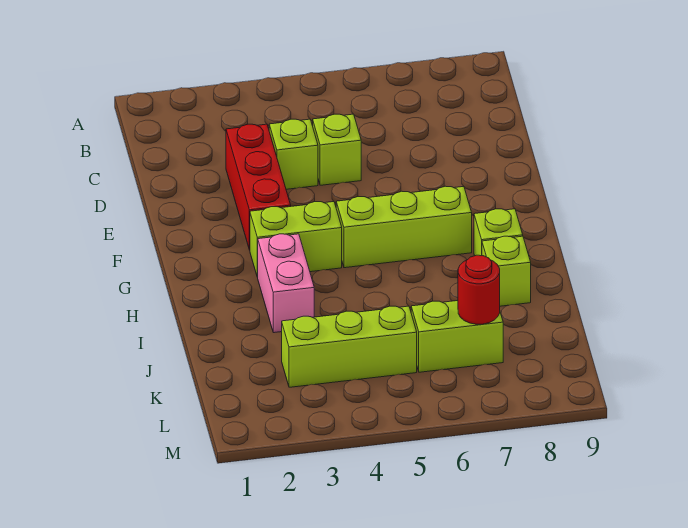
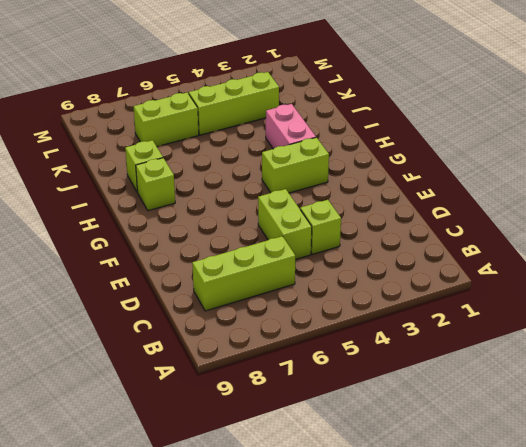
red brick D3:F3 level 1 -> none
lime brick D5 level 1 -> lime brick D5:E5 level 1
lime brick G5:G7 level 1 -> lime brick C6:C8 level 1
red round brick K7 level 2 -> none

